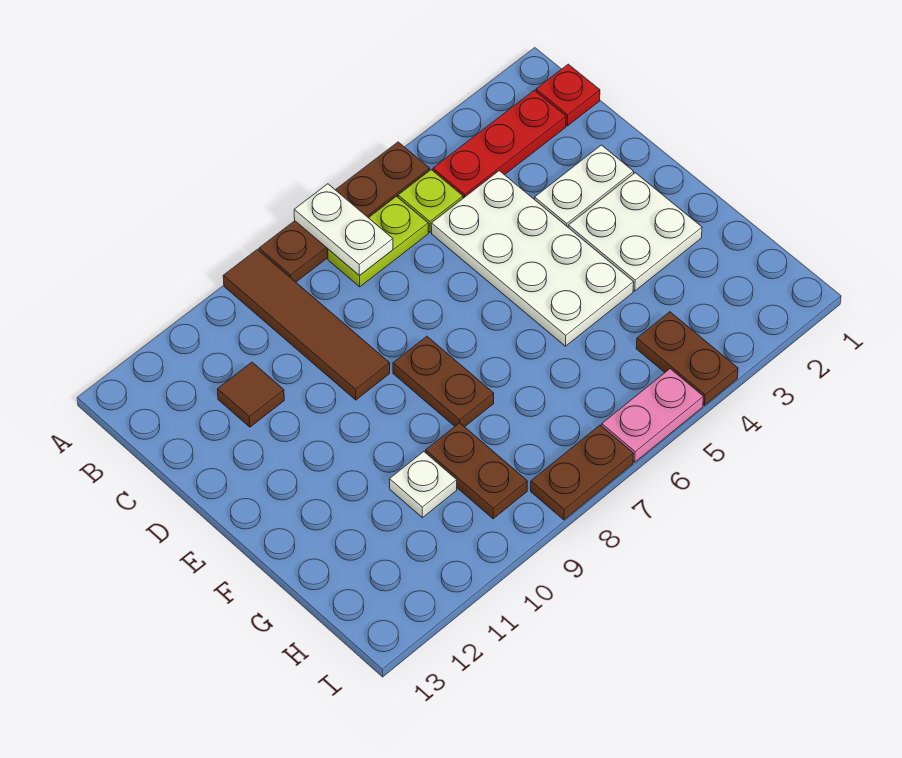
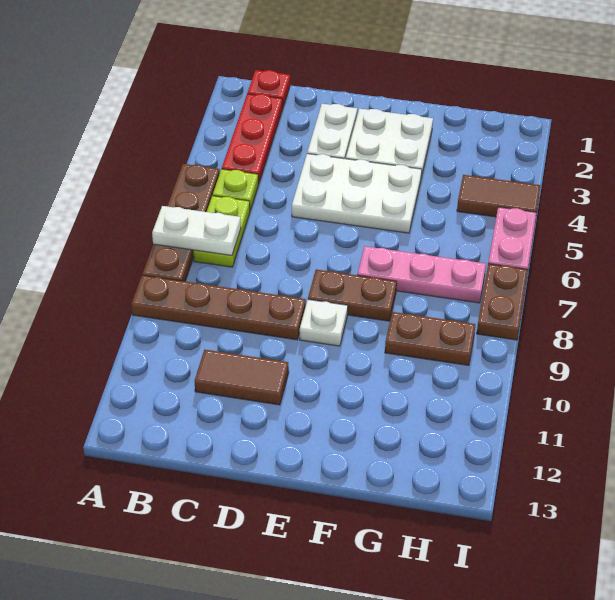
brown tile A9:D9 level 1 -> brown plate A9:D9 level 1
white plate C4:F5 level 1 -> white plate D4:F5 level 1
brown tile C11 level 1 -> brown tile C11:D11 level 1
none -> pink plate F7:H7 level 1
white plate G10 level 1 -> white plate E9 level 1
brown plate H4:I4 level 1 -> brown tile H4:I4 level 1

